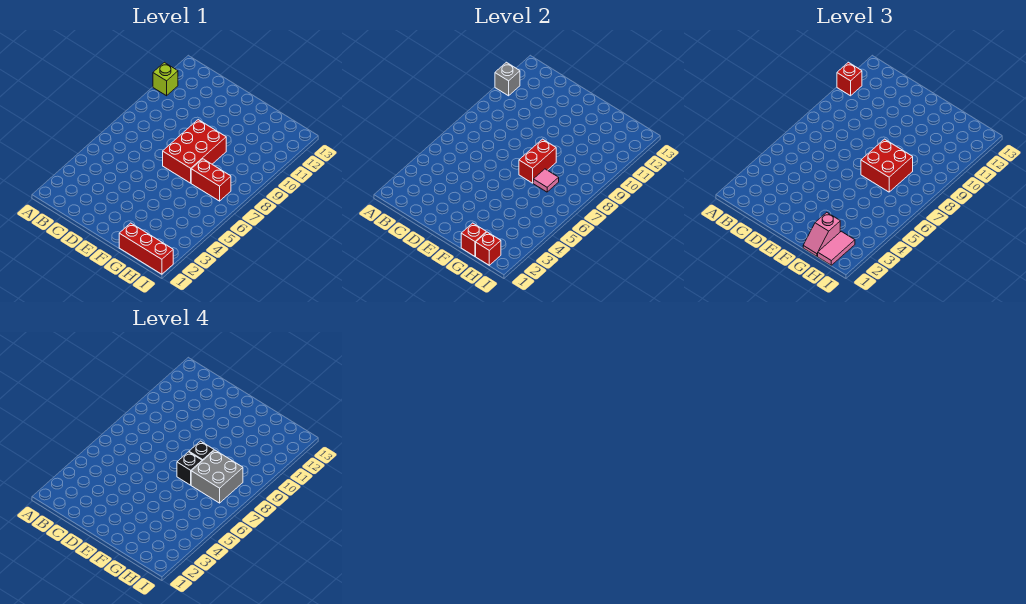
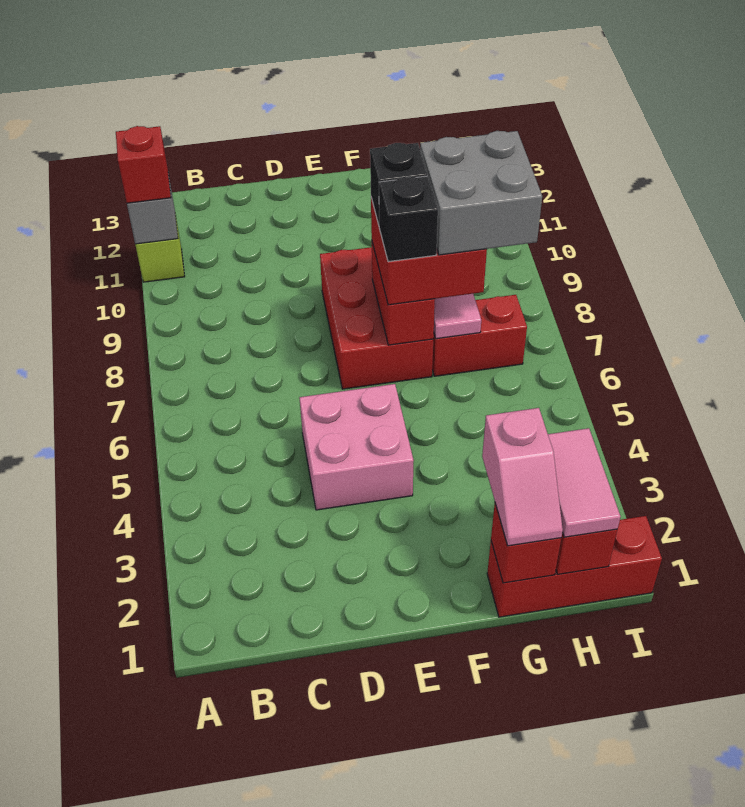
none -> pink brick D4:E5 level 1

